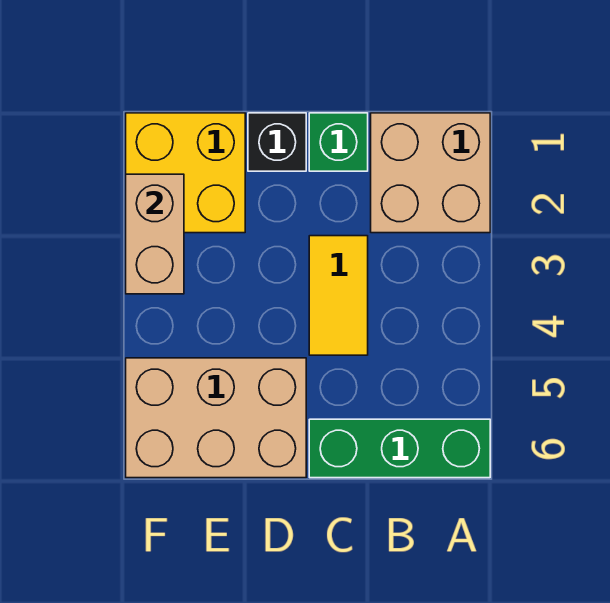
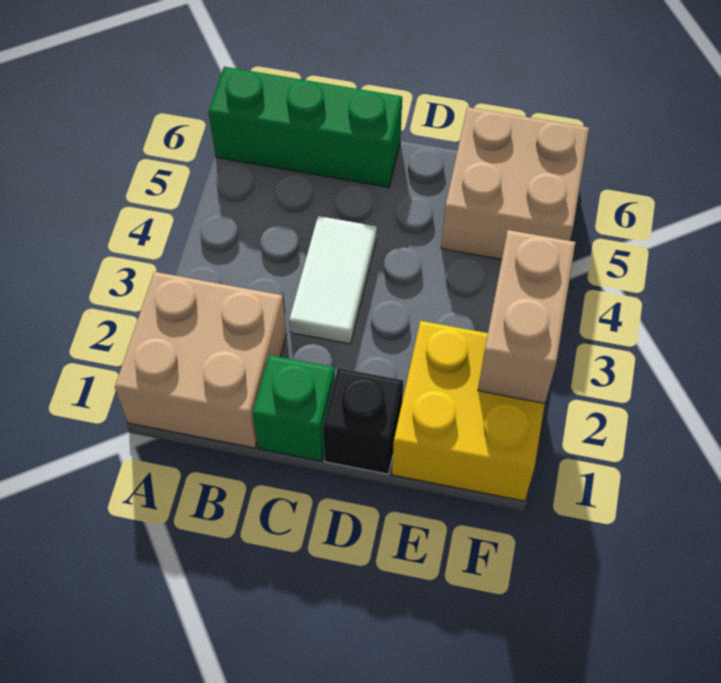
yellow tile C3:C4 level 1 -> white tile C3:C4 level 1
tan brick D5:F6 level 1 -> tan brick E5:F6 level 1

